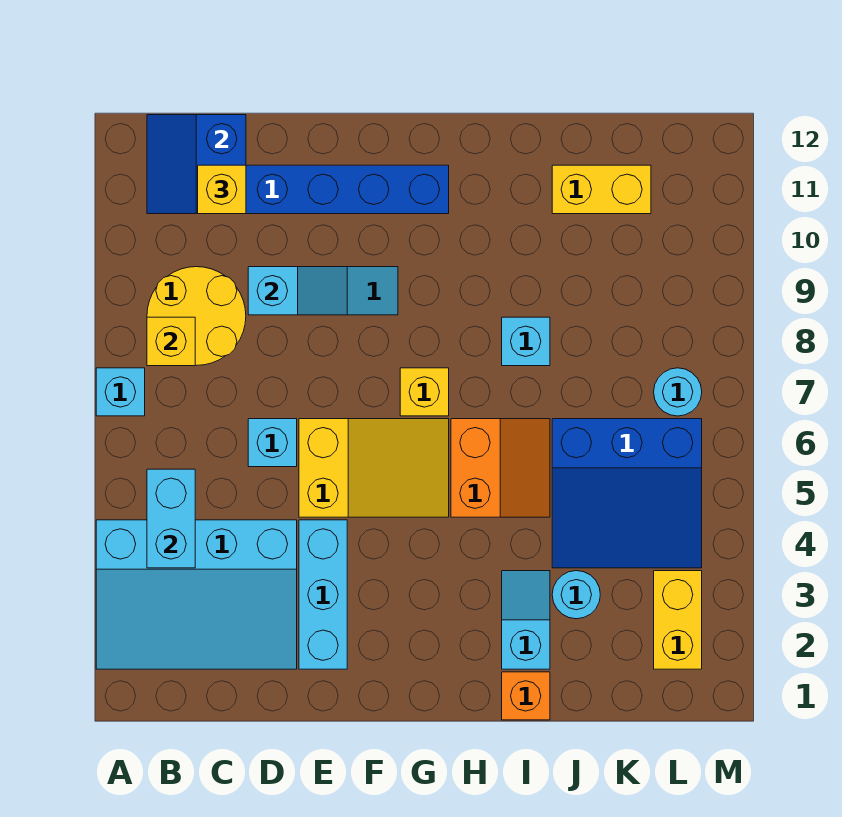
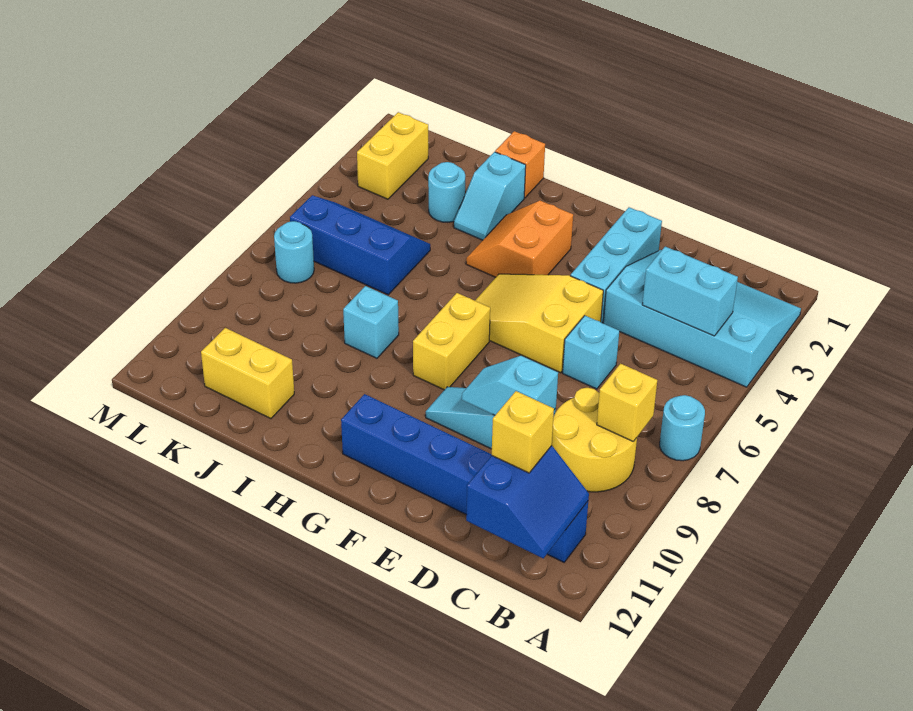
cyan brick A7 level 1 -> cyan round brick A7 level 1
cyan brick B4:B5 level 2 -> cyan brick B4:C4 level 2
yellow brick G7 level 1 -> yellow brick G7:G8 level 1
orange slope H5:I6 level 1 top H -> orange slope G3:H4 level 1 top G
blue slope J4:L6 level 1 top 6 -> blue slope J5:L6 level 1 top 6

